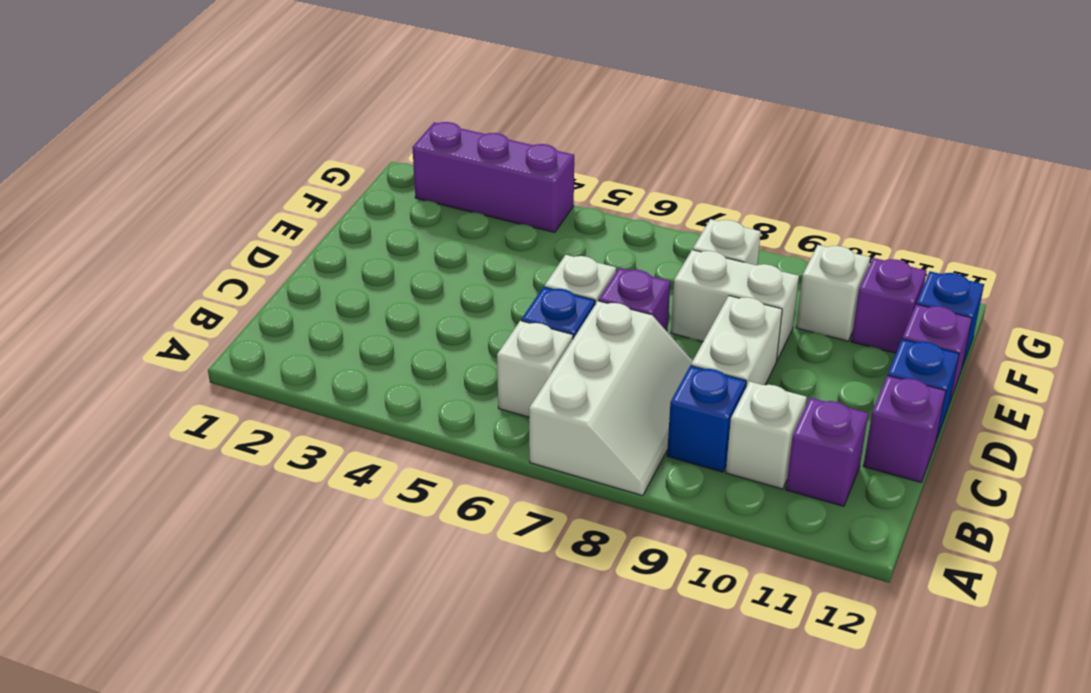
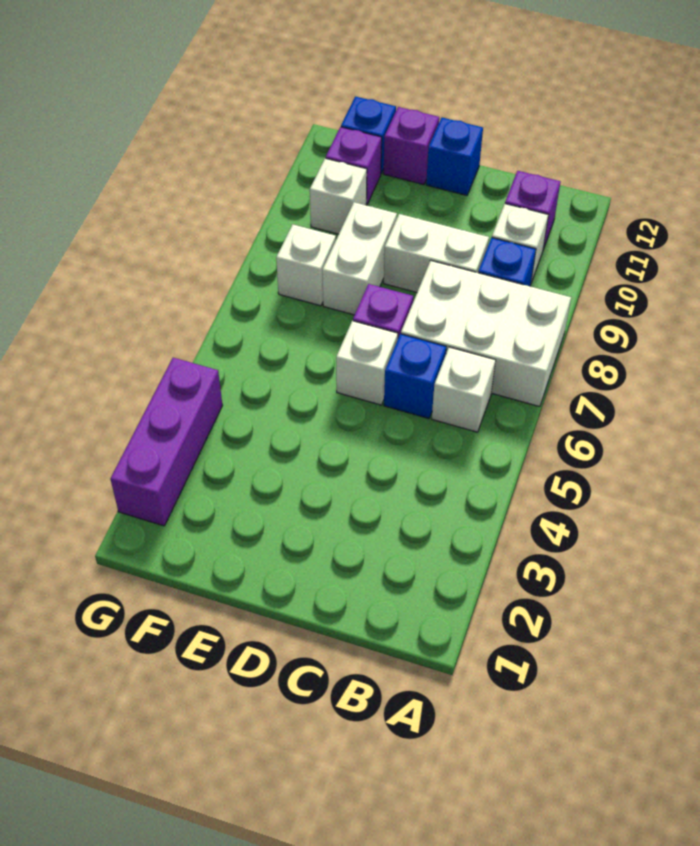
white slope A7:C8 level 1 top 7 -> white brick A7:C8 level 1
purple brick C12 level 1 -> none

